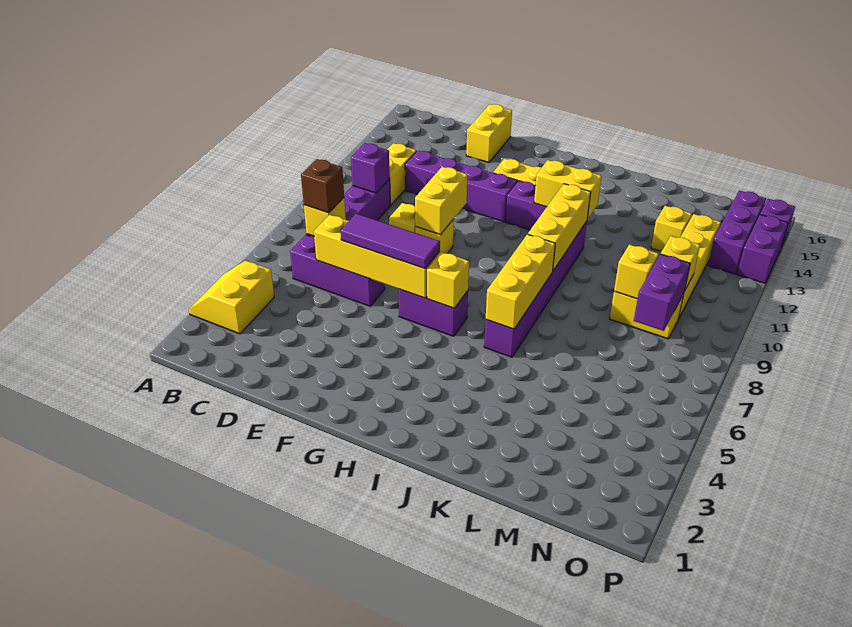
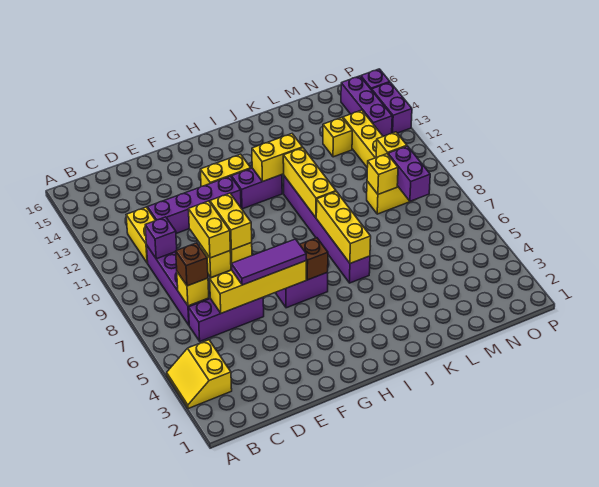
yellow brick E15:E16 level 1 -> yellow brick E9:E10 level 2
yellow brick H6 level 2 -> brown brick H6 level 2

